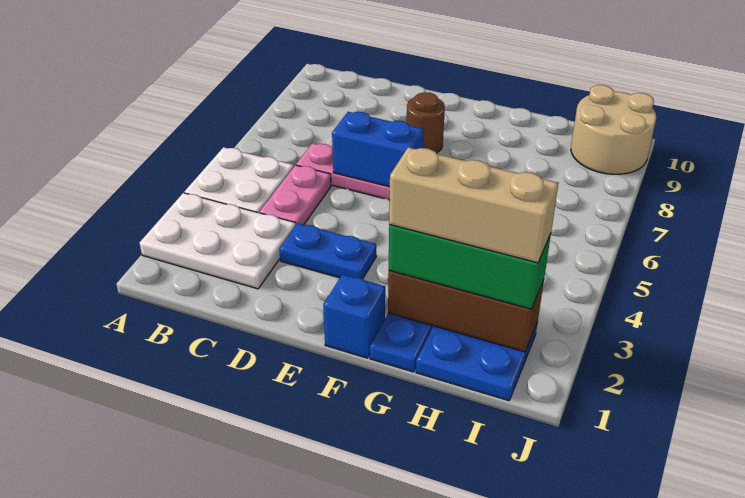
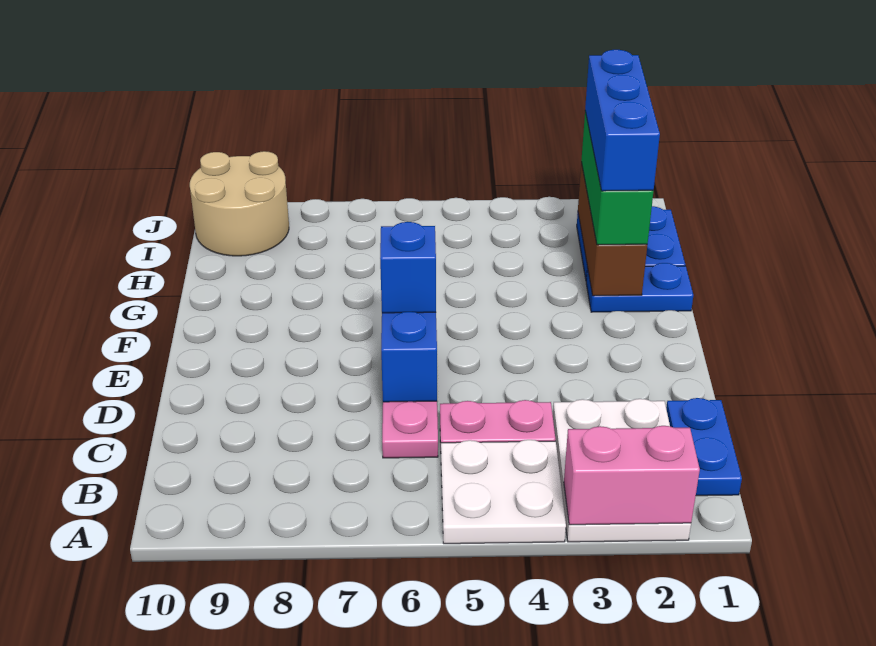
none -> pink brick A2:A3 level 2
blue plate D3:E3 level 1 -> blue plate B1:C1 level 1
brown round brick E8 level 1 -> none
blue brick F1 level 1 -> blue brick E6 level 3
tan brick G2:I2 level 4 -> blue brick G2:I2 level 4

